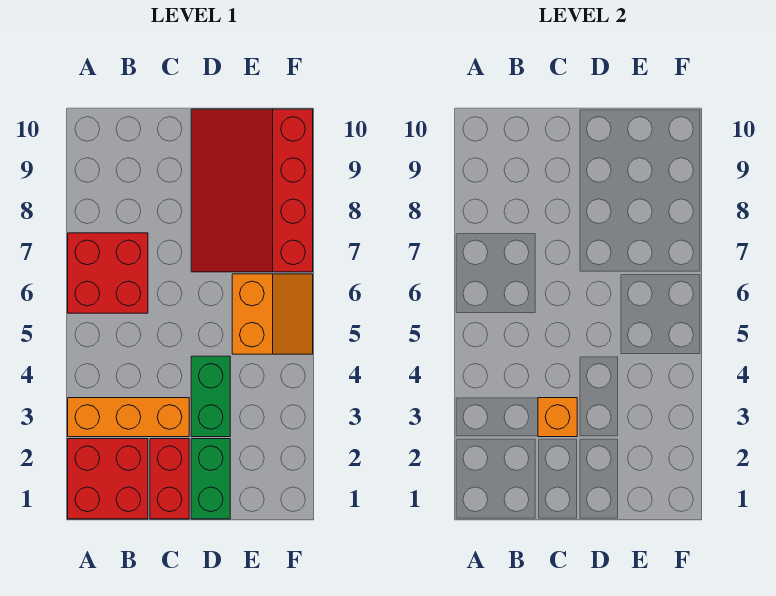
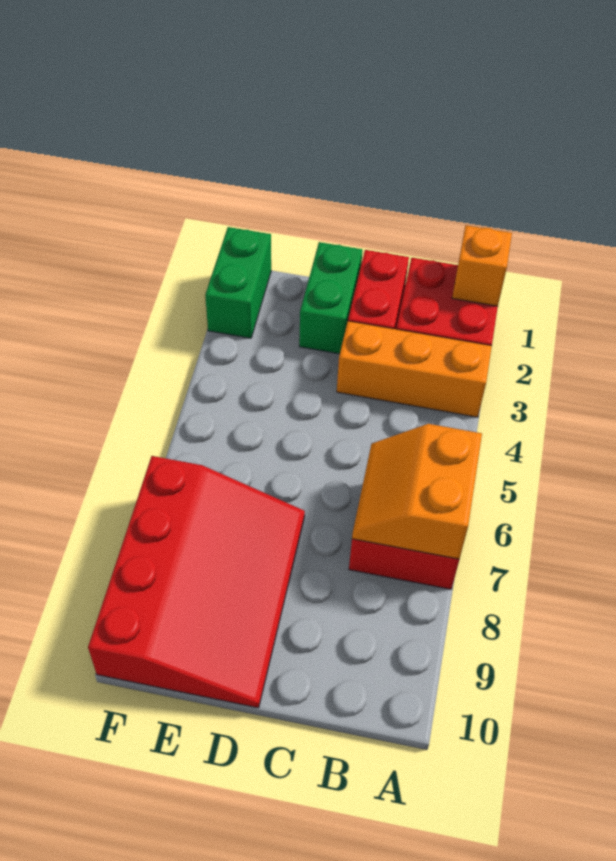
orange brick C3 level 2 -> orange brick A1 level 2
green brick D3:D4 level 1 -> green brick F1:F2 level 1
orange slope E5:F6 level 1 top E -> orange slope A6:B7 level 2 top A

